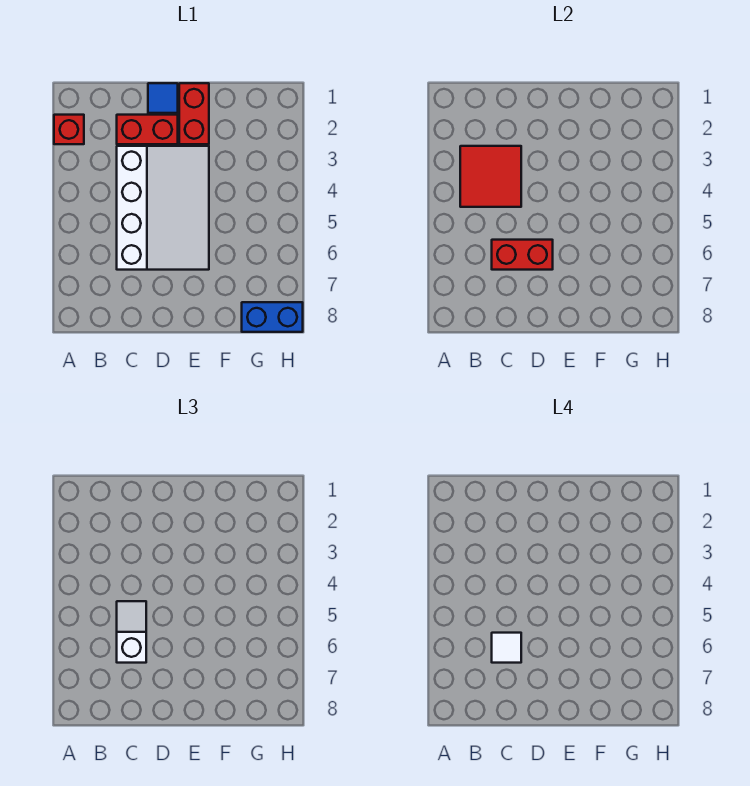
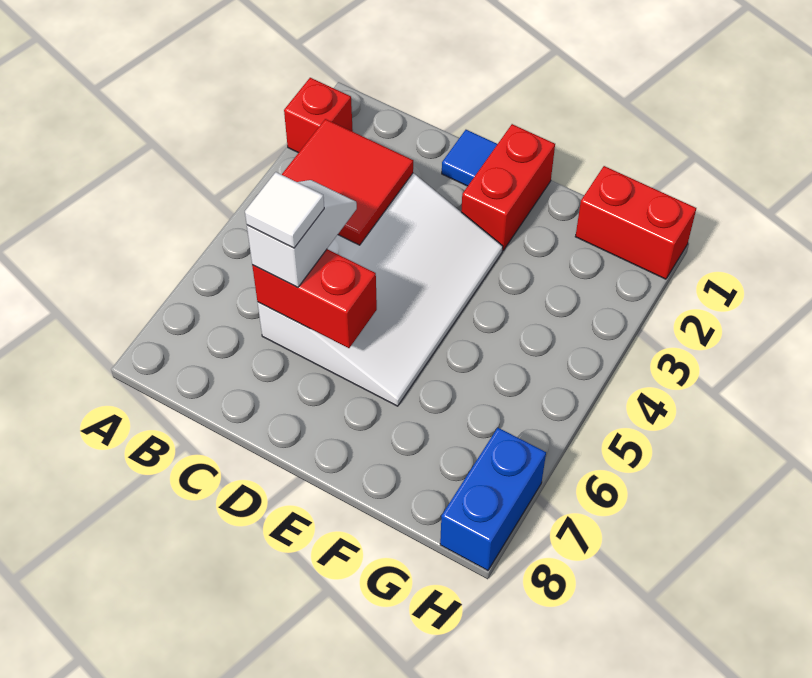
red brick C2:D2 level 1 -> red brick G1:H1 level 1
blue brick G8:H8 level 1 -> blue brick H7:H8 level 1

